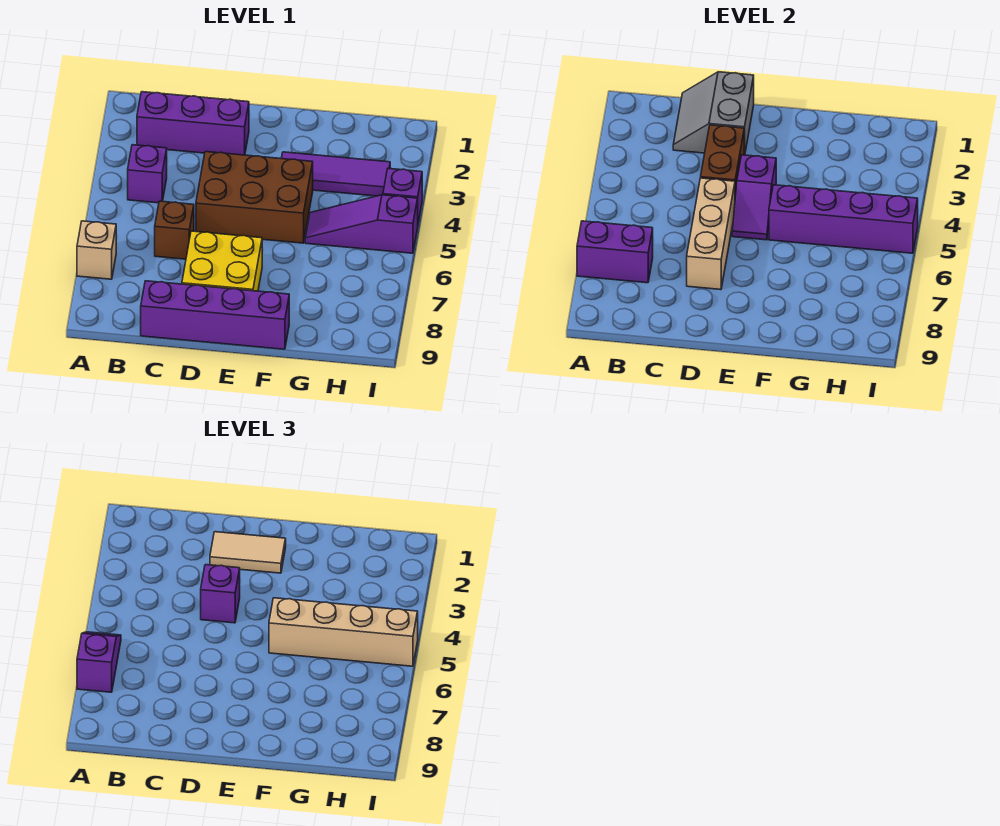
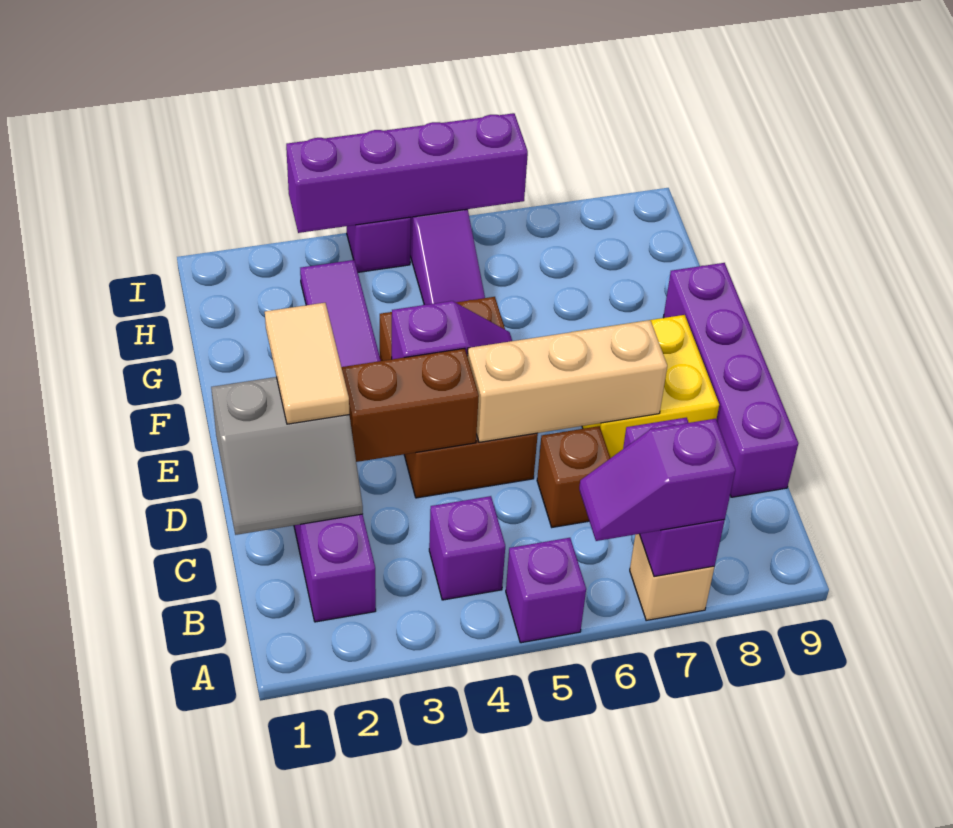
purple brick D4 level 3 -> purple brick A5 level 1
purple brick F5:I5 level 2 -> purple brick I3:I6 level 2
tan brick F5:I5 level 3 -> none

